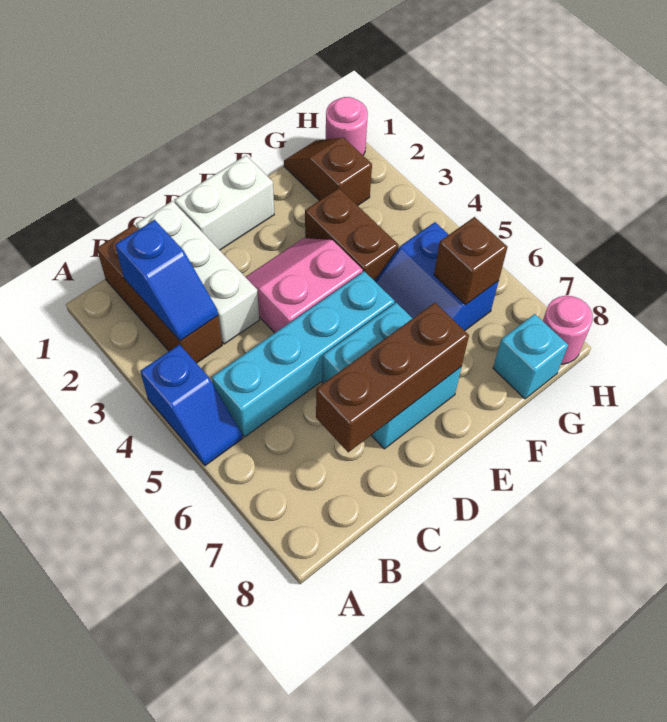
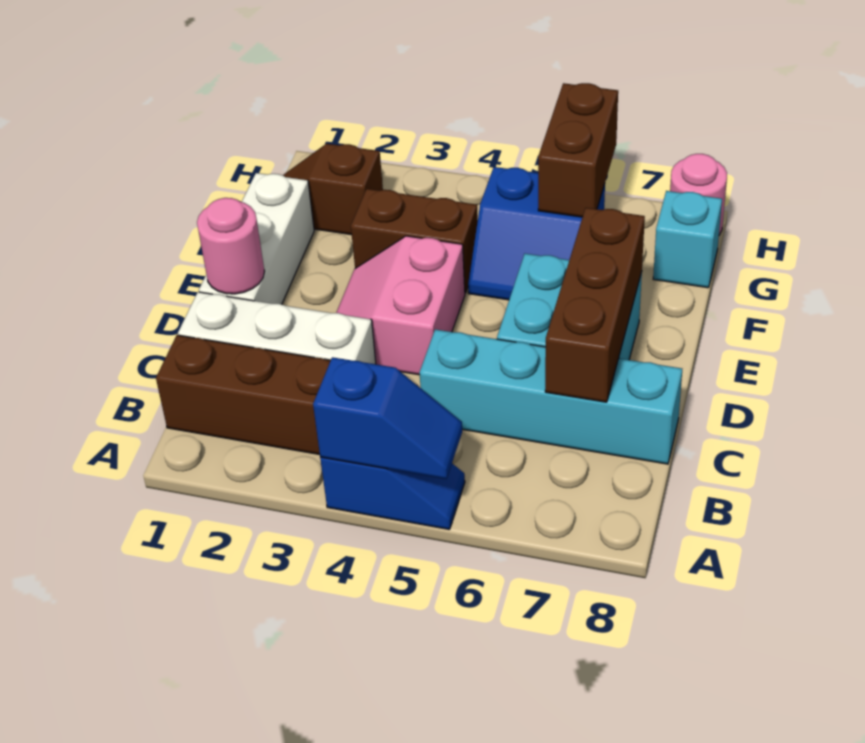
blue slope B2:B3 level 2 top 2 -> blue slope A4:A5 level 2 top 4
cyan brick B5:E5 level 1 -> cyan brick C5:C8 level 1
white brick D1:E1 level 1 -> white brick D1:F1 level 1
brown brick G6 level 2 -> brown brick G6:H6 level 2
pink round brick H1 level 1 -> pink round brick D1 level 2

